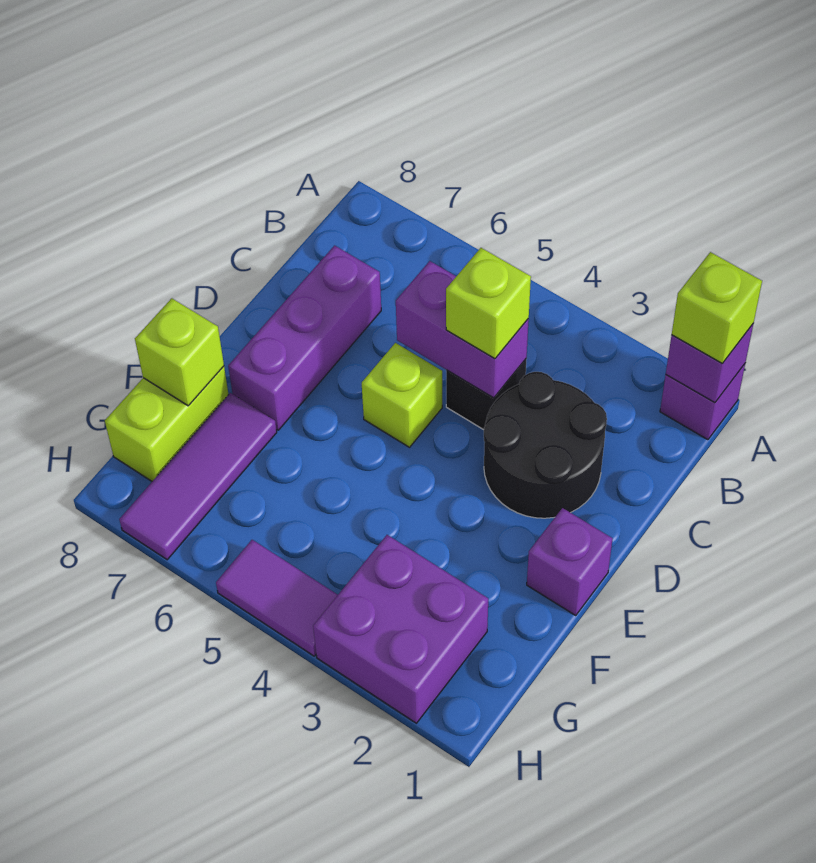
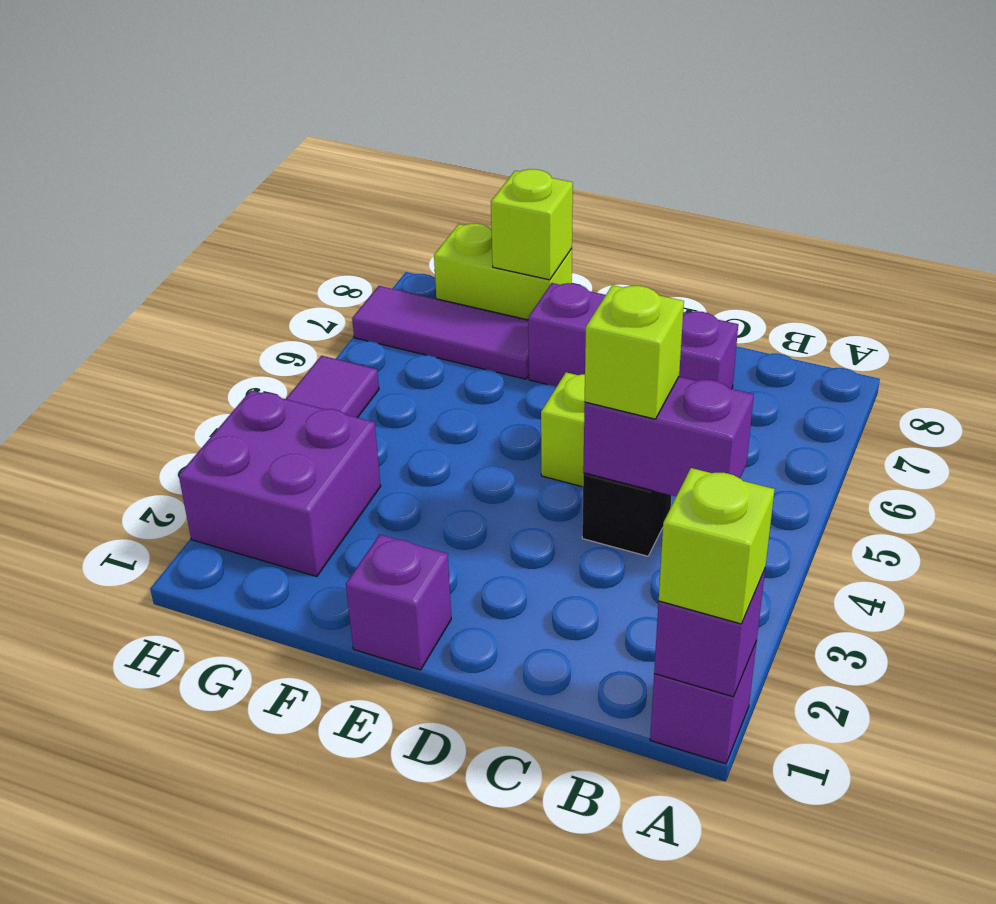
black round brick C2:D3 level 1 -> none
purple brick C4:C5 level 2 -> purple brick B4:C4 level 2

